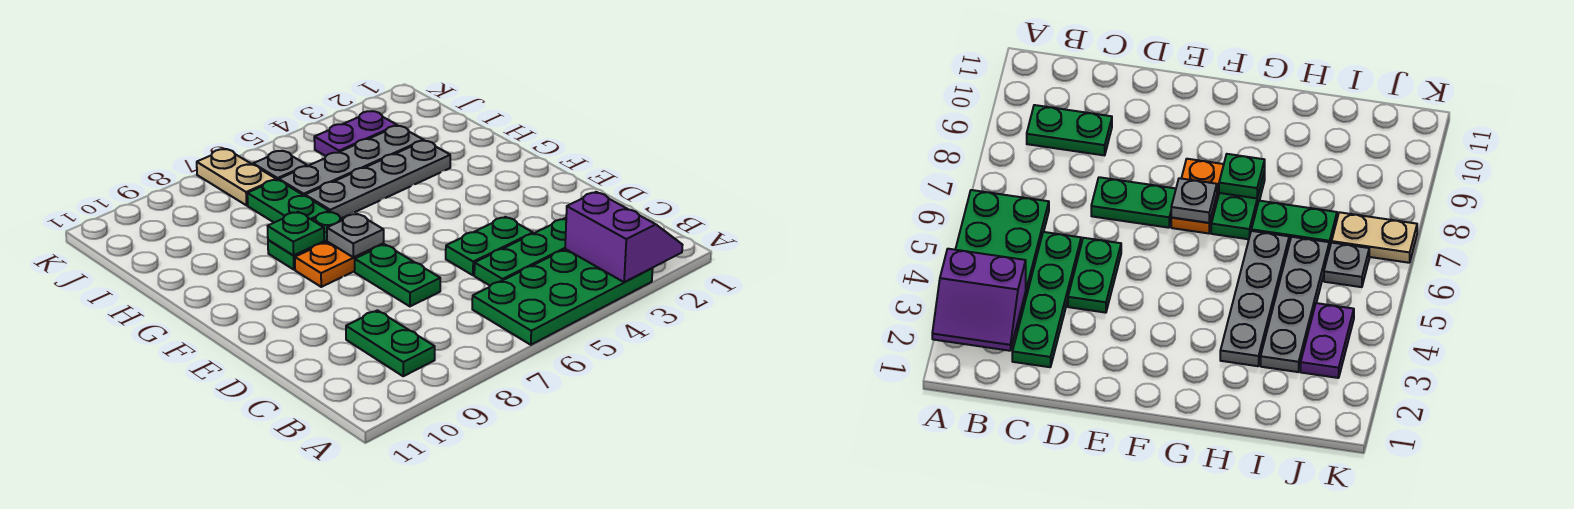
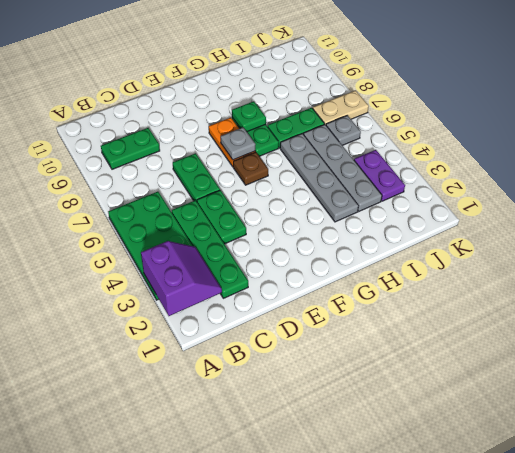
purple slope A2:B3 level 2 top 3 -> purple slope A2:B3 level 2 top A
green plate D7:E7 level 1 -> green plate D6:D7 level 1
none -> brown plate F6 level 1

